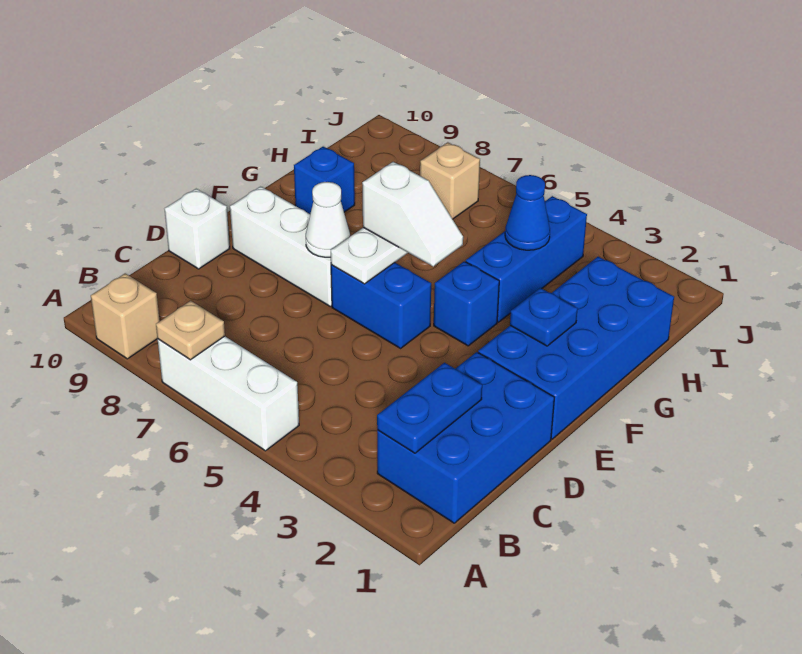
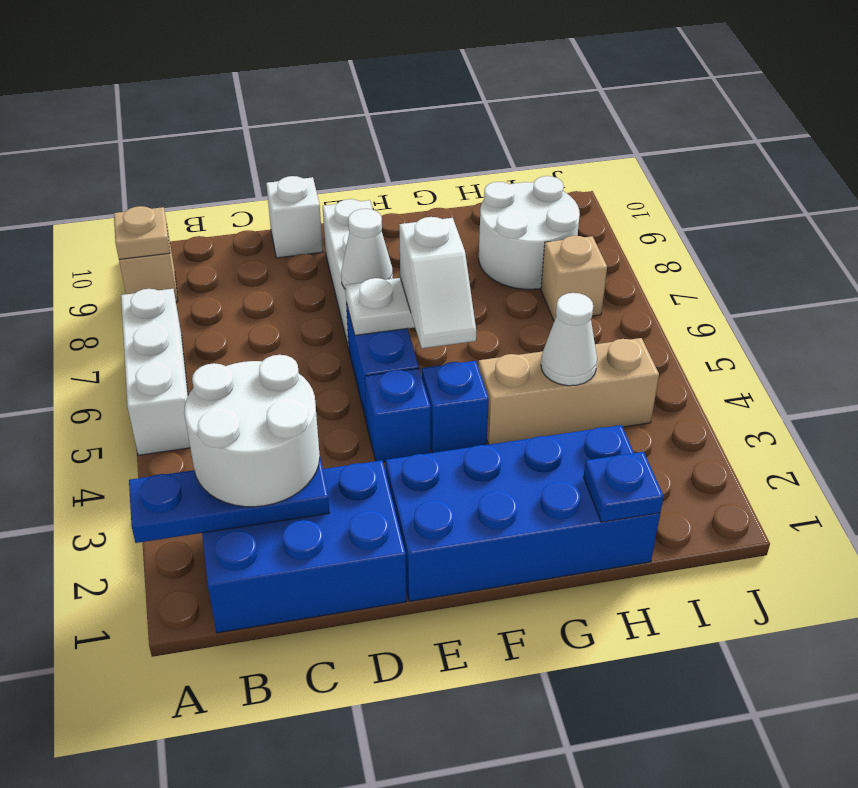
tan plate A7 level 2 -> tan plate A9 level 2
blue plate B2:C2 level 2 -> blue plate A2:C2 level 2
none -> white round brick B2:C3 level 3
blue plate F2 level 2 -> blue plate H1 level 2
blue brick G4:I4 level 1 -> tan brick G4:I4 level 1
blue brick G9 level 1 -> blue brick E4 level 1
blue cone H4 level 2 -> white cone H4 level 2
none -> white round brick H8:I9 level 1

